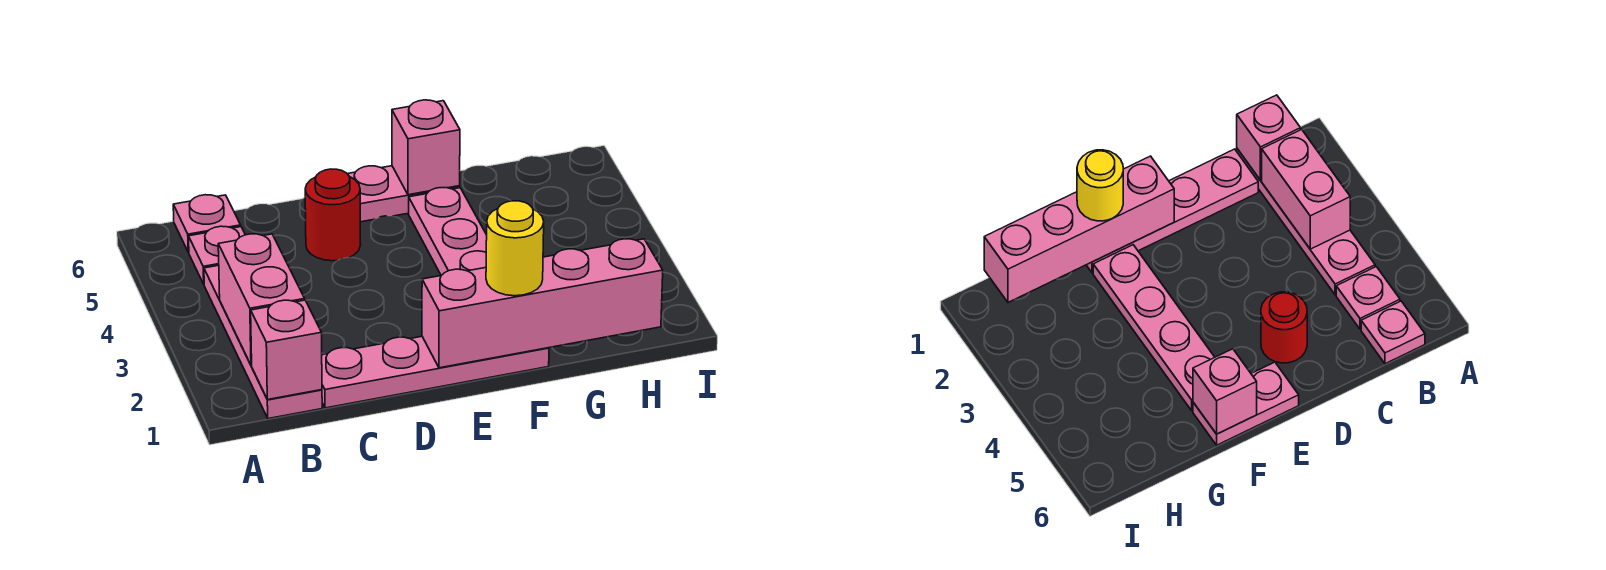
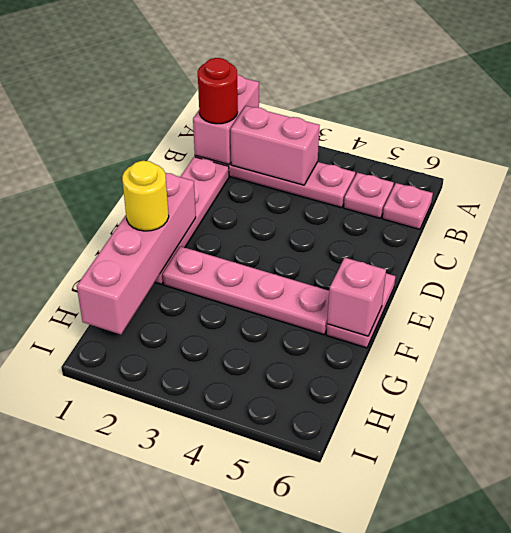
pink brick B1 level 2 -> pink brick A1:B1 level 2
red round brick D5 level 1 -> red round brick B1 level 3

